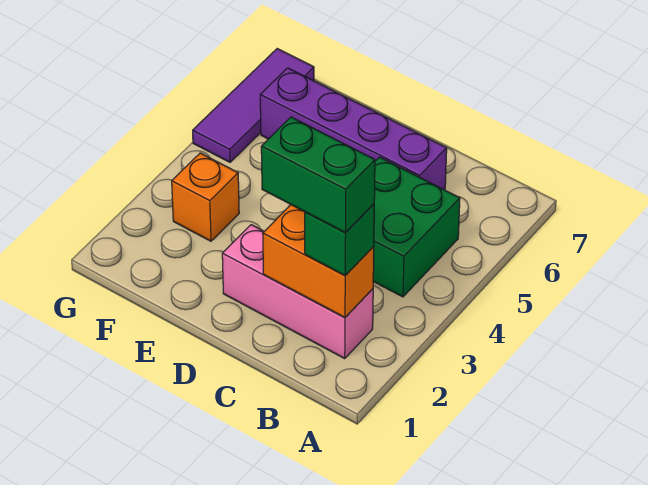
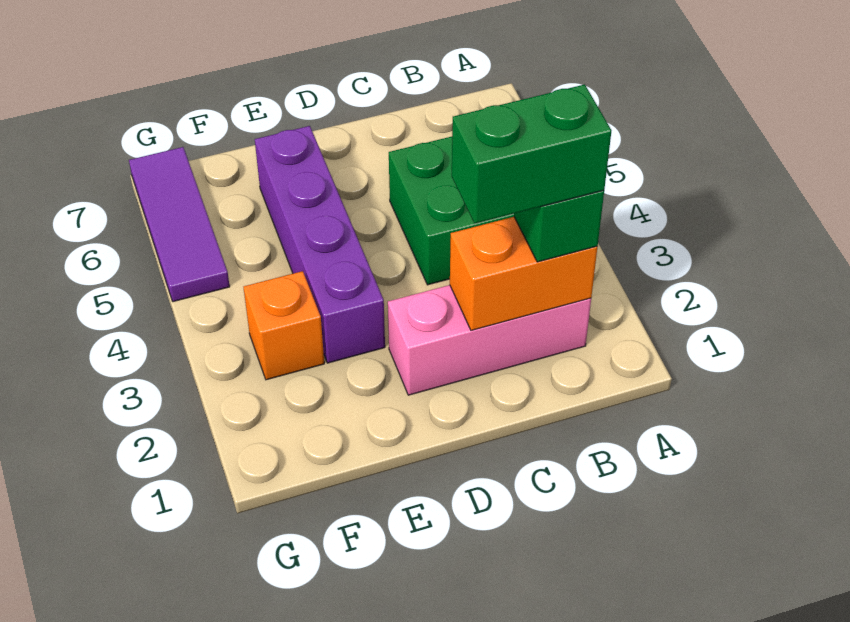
purple brick C6:F6 level 1 -> purple brick E3:E6 level 1

